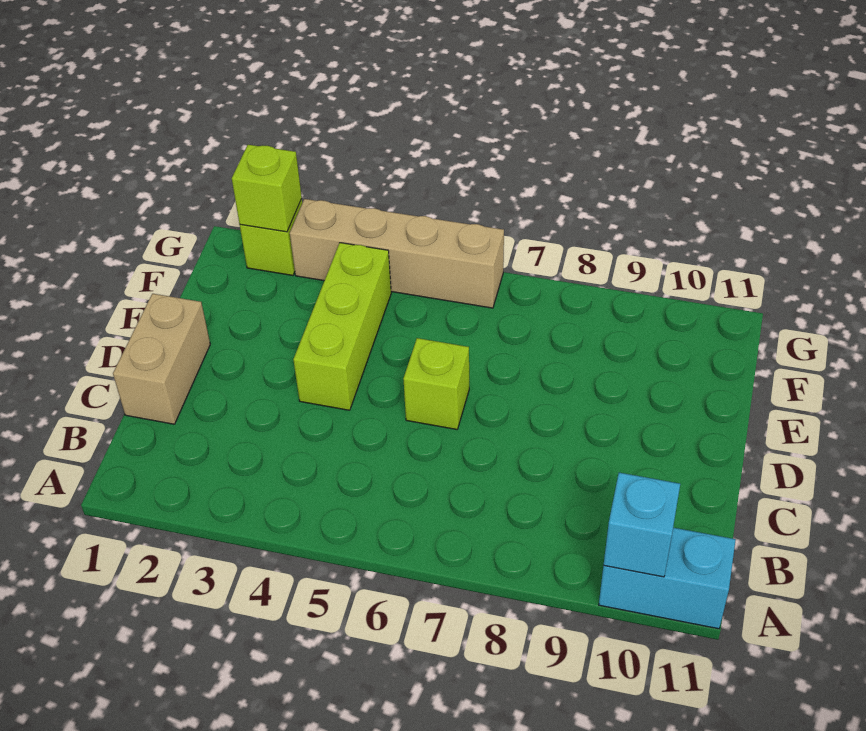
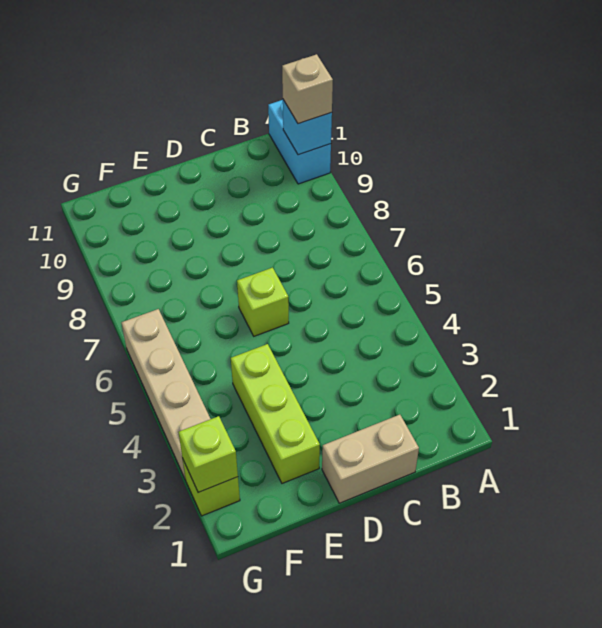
none -> tan brick A10 level 3
lime brick D4:F4 level 1 -> lime brick E2:E4 level 1

